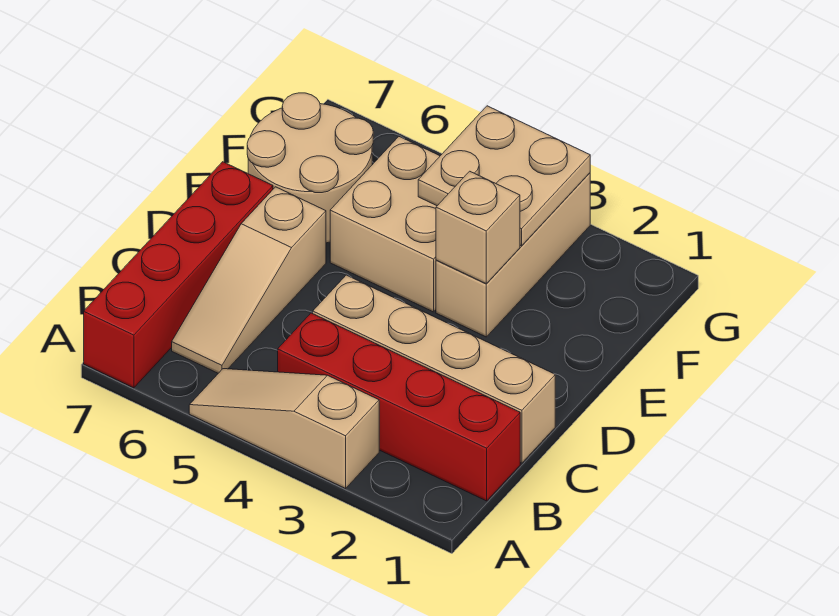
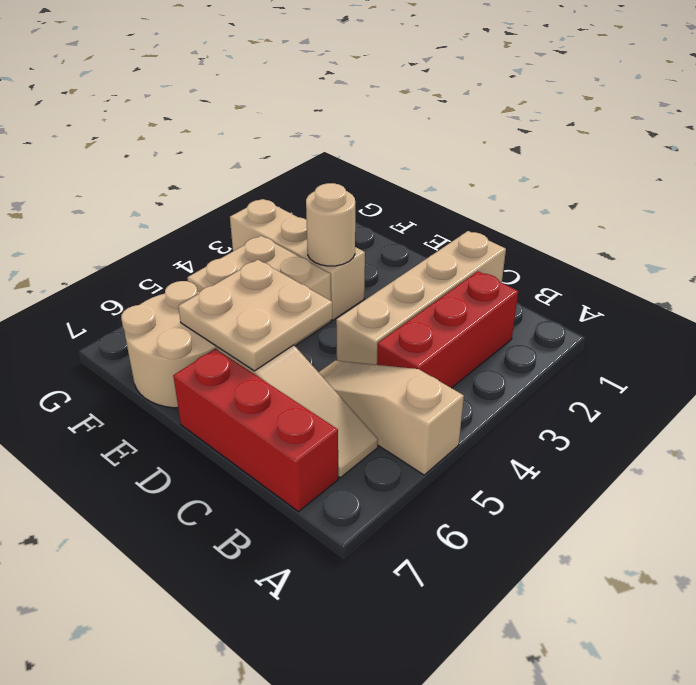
tan slope A3:A5 level 1 top 3 -> tan slope A5:C5 level 1 top A
red brick A7:D7 level 1 -> red brick B7:D7 level 1
red brick B1:B4 level 1 -> red brick B2:B4 level 1
tan brick E3 level 2 -> tan round brick E3 level 2
tan plate F3:G4 level 2 -> tan plate D5:E6 level 2

